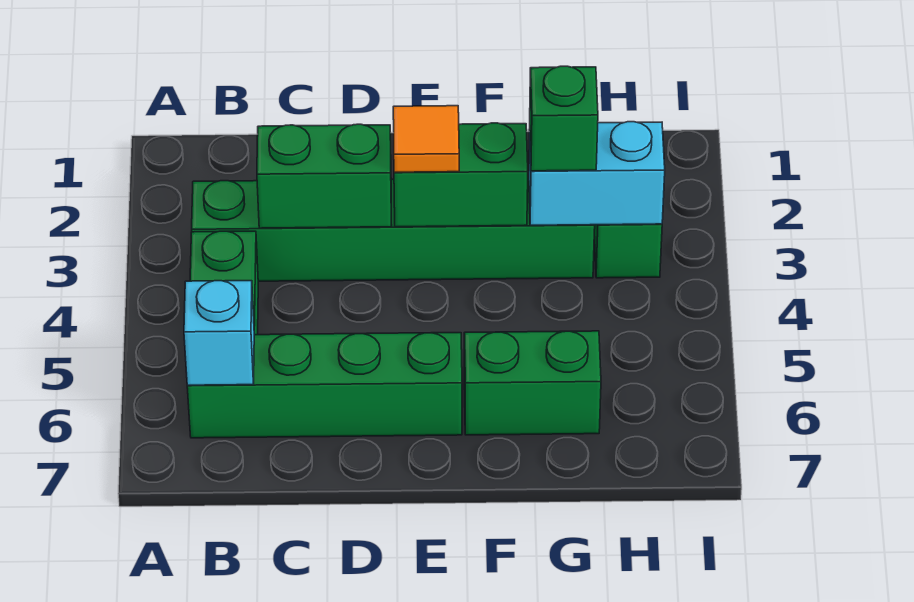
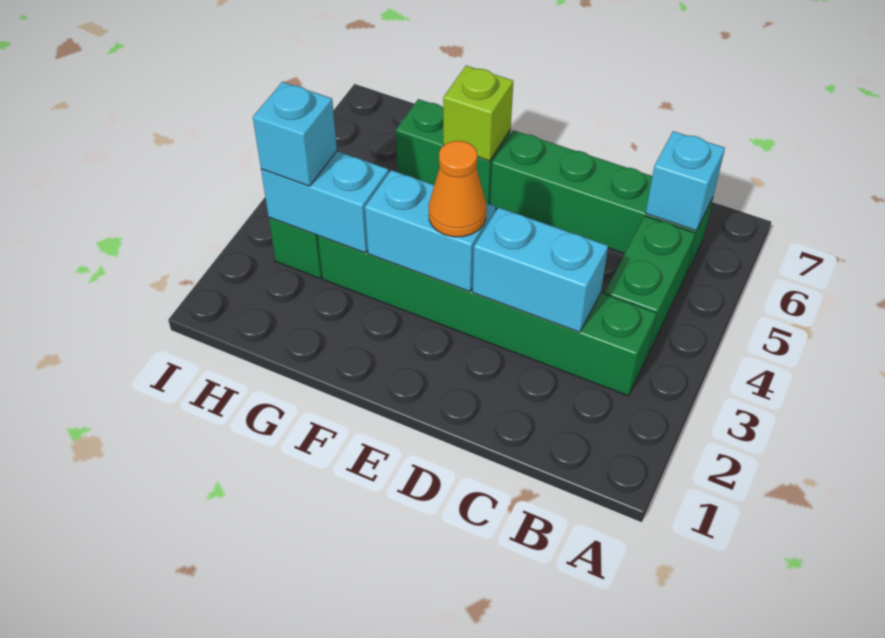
green brick C3:D3 level 2 -> cyan brick C3:D3 level 2
green brick E3:F3 level 2 -> cyan brick E3:F3 level 2
orange tile E3 level 3 -> orange cone E3 level 3
none -> lime brick F6 level 2
green brick G3 level 3 -> none
none -> cyan brick H3 level 3

